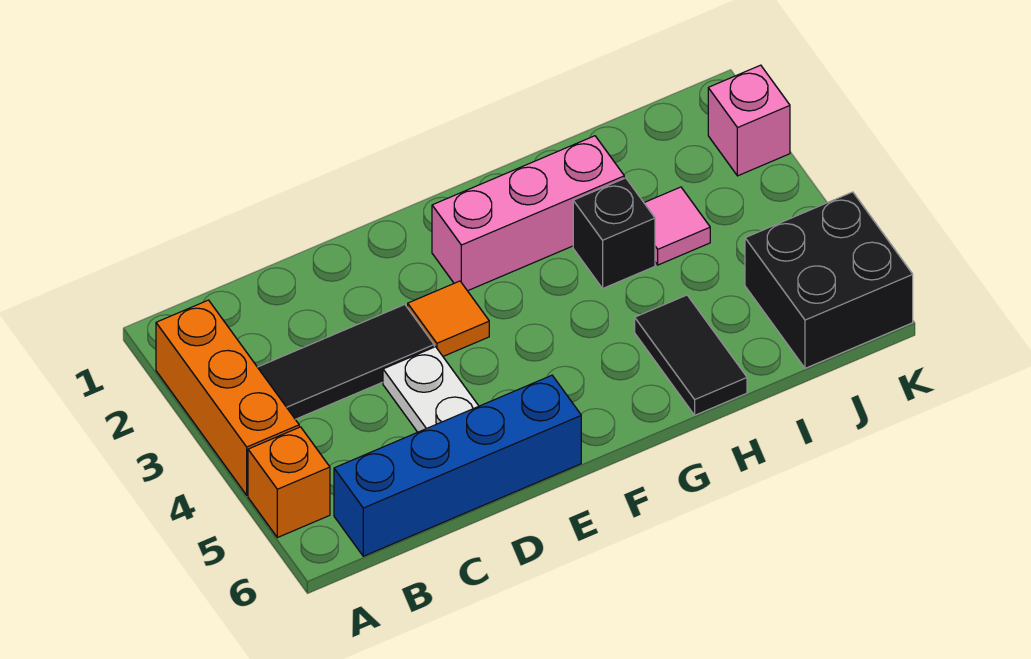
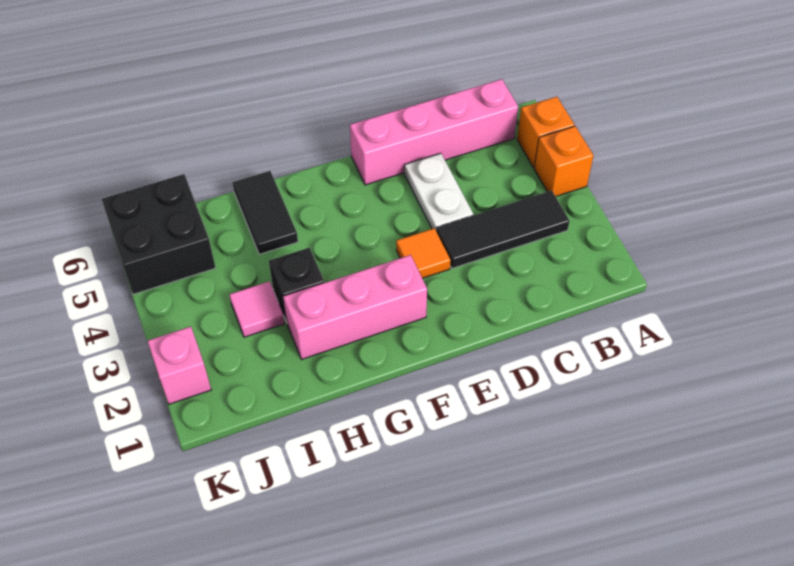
orange brick A2:A4 level 1 -> orange brick A4 level 1
blue brick B6:E6 level 1 -> pink brick B6:E6 level 1

